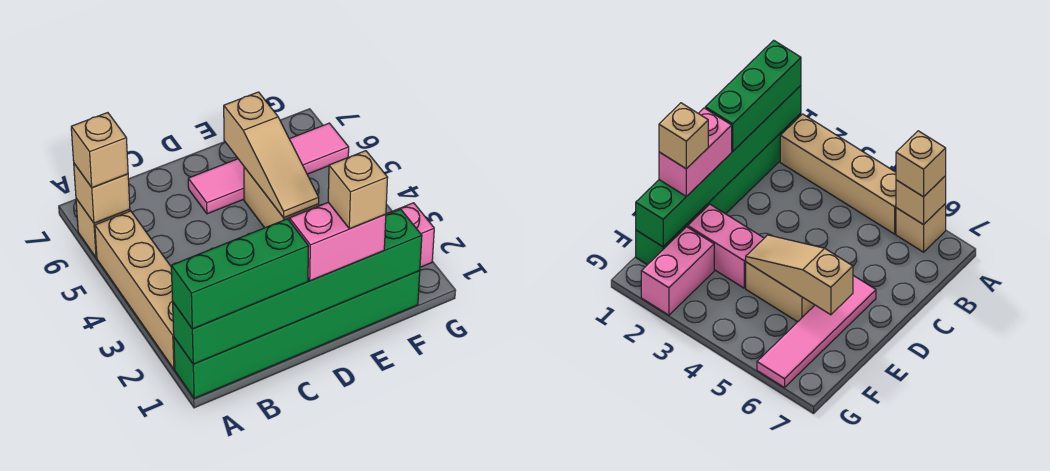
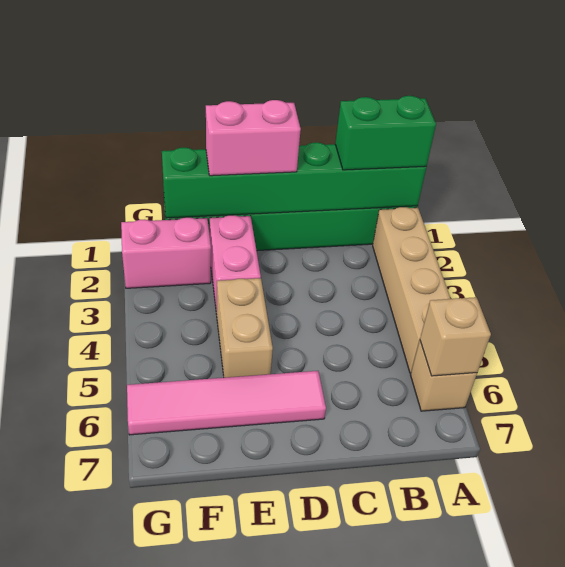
green brick A1:C1 level 3 -> green brick A1:B1 level 3
tan brick A6 level 3 -> none
tan brick E1 level 4 -> none
tan slope E4:E6 level 2 top 6 -> none

